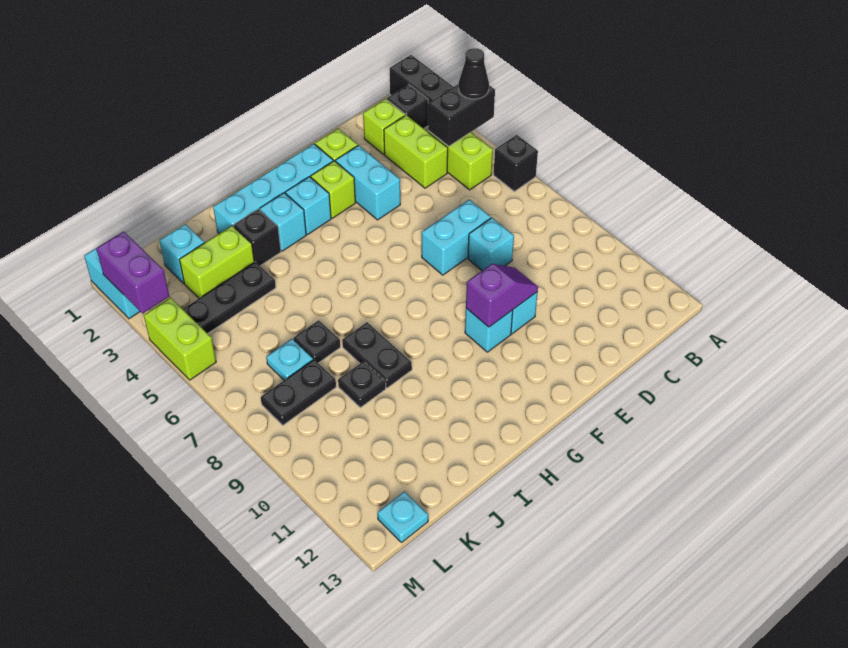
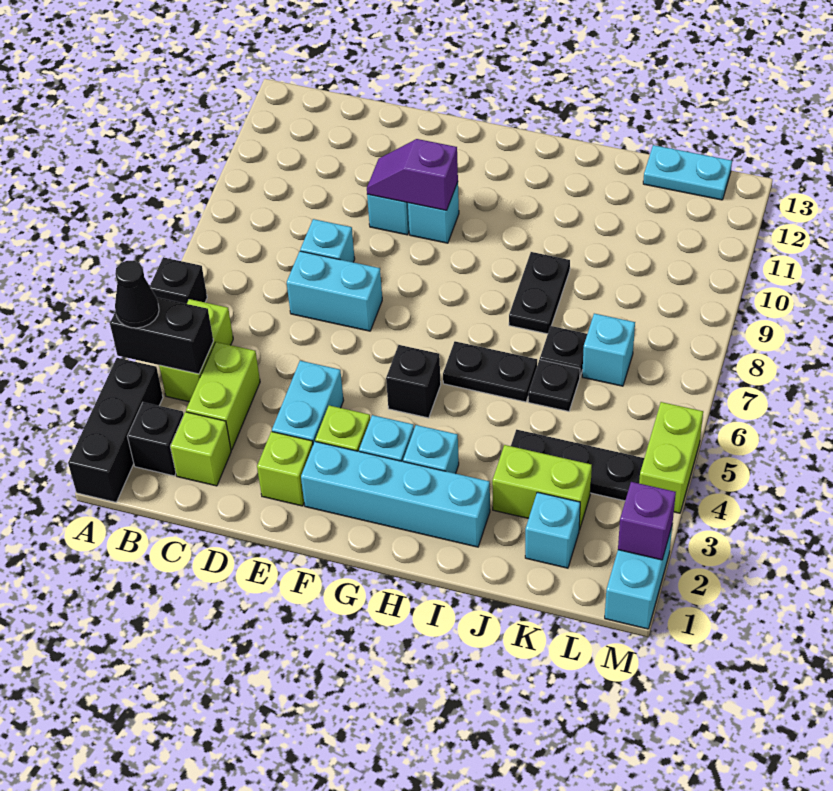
black brick I3 level 1 -> black brick G5 level 1
black plate J9 level 1 -> black plate J6 level 1
cyan plate K7 level 1 -> cyan brick K7 level 1
black plate K8:L8 level 1 -> black plate H6:I6 level 1
cyan plate L13 level 1 -> cyan plate K13:L13 level 1
purple brick M2:M3 level 2 -> purple brick M2 level 2

